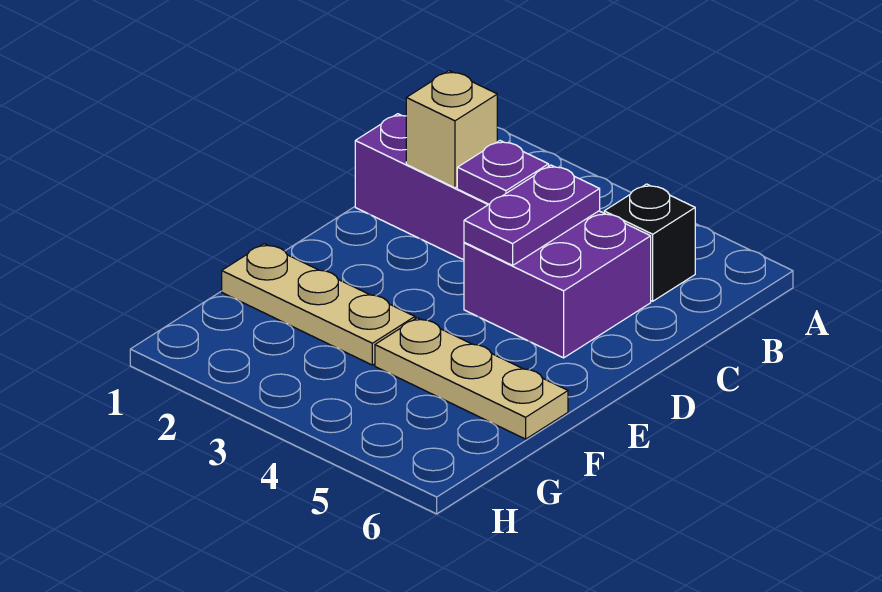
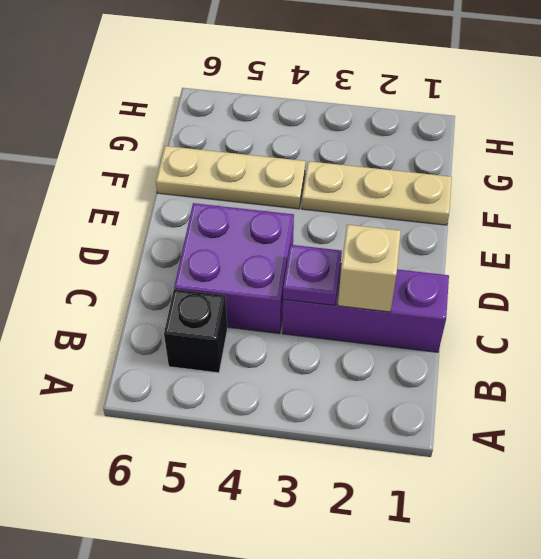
purple plate C4:D4 level 2 -> none

